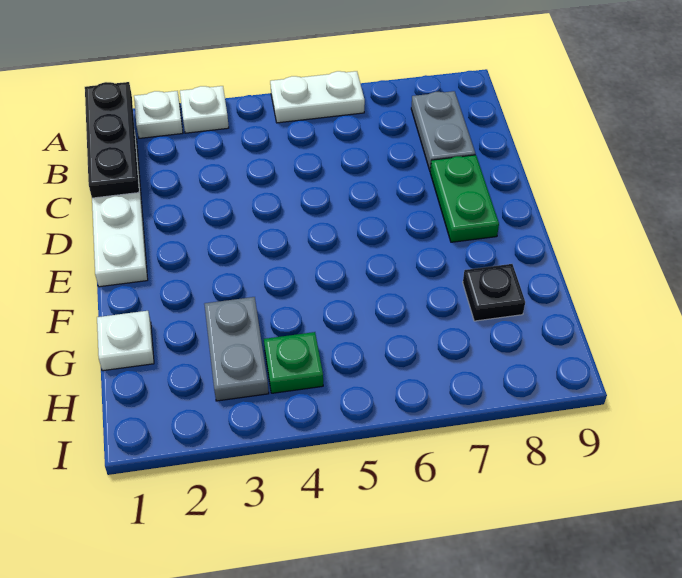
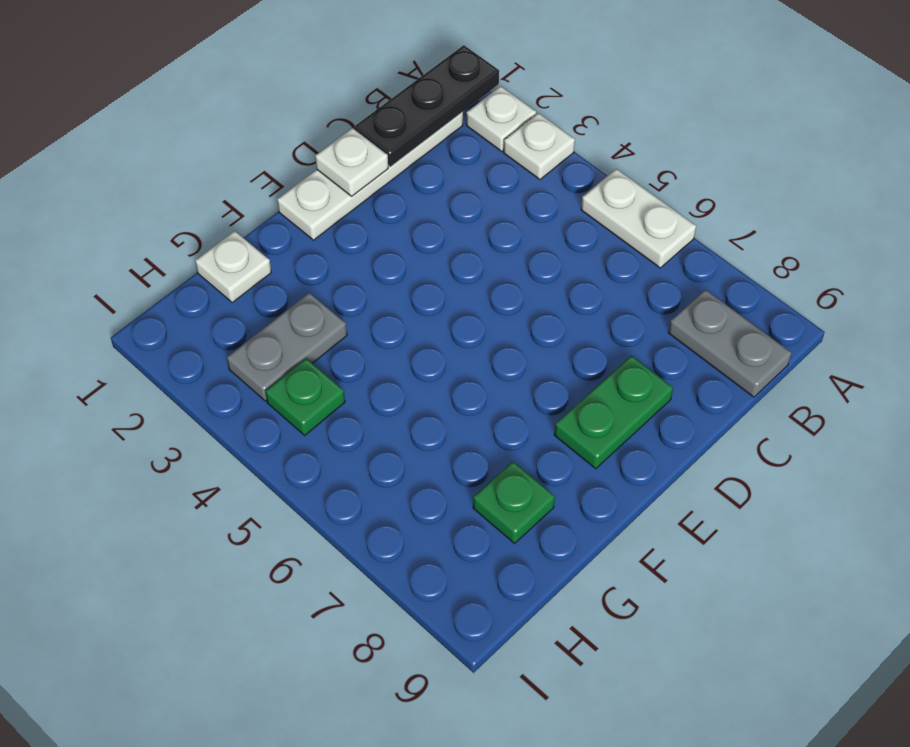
grey plate B8:C8 level 1 -> grey plate B8:B9 level 1
none -> white plate D1 level 2
black plate G8 level 1 -> green plate G8 level 1

